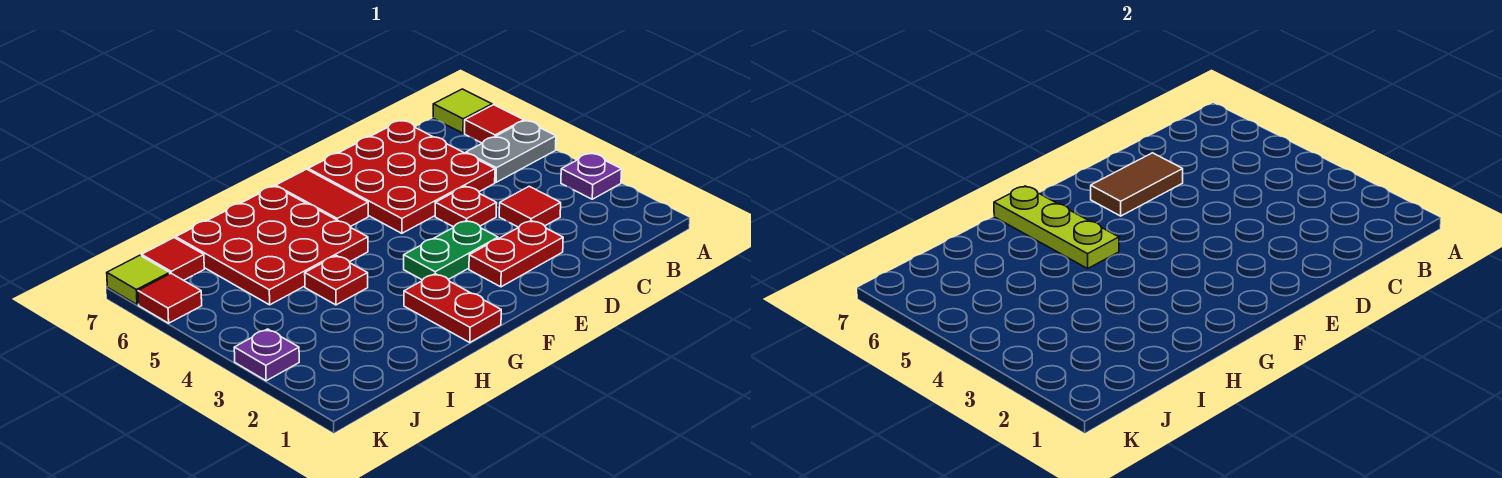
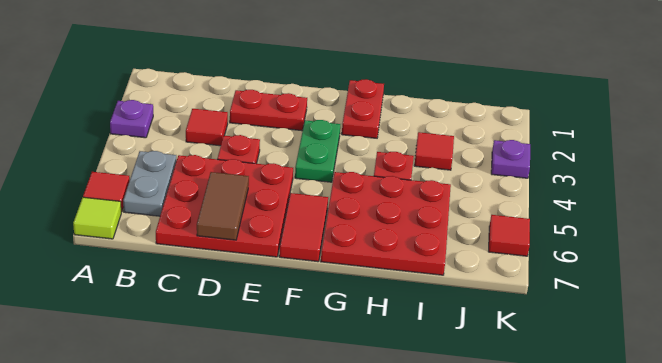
grey plate A5:B5 level 1 -> grey plate B5:B6 level 1
brown tile D6:E6 level 2 -> brown tile D6:D7 level 2
green plate E3:F3 level 1 -> green plate F3:F4 level 1
lime plate G5:G7 level 2 -> none
red tile J7 level 1 -> red tile I3 level 1
lime tile K7 level 1 -> none

